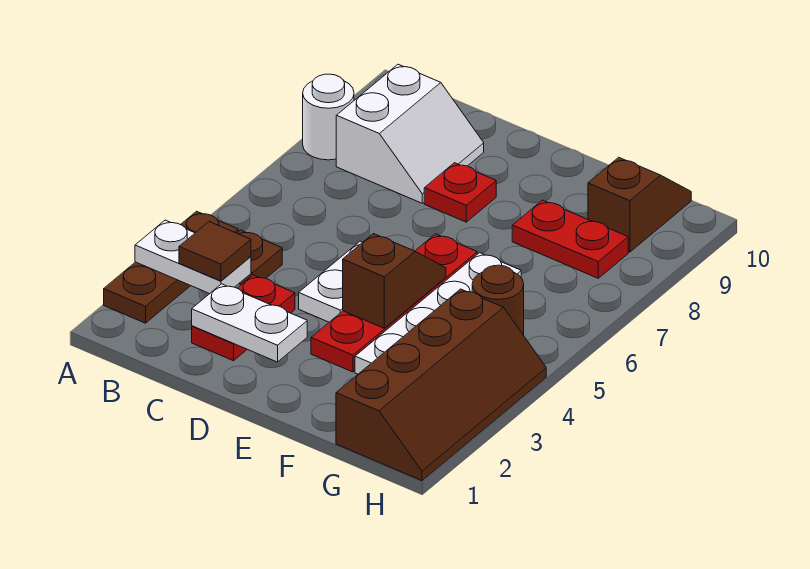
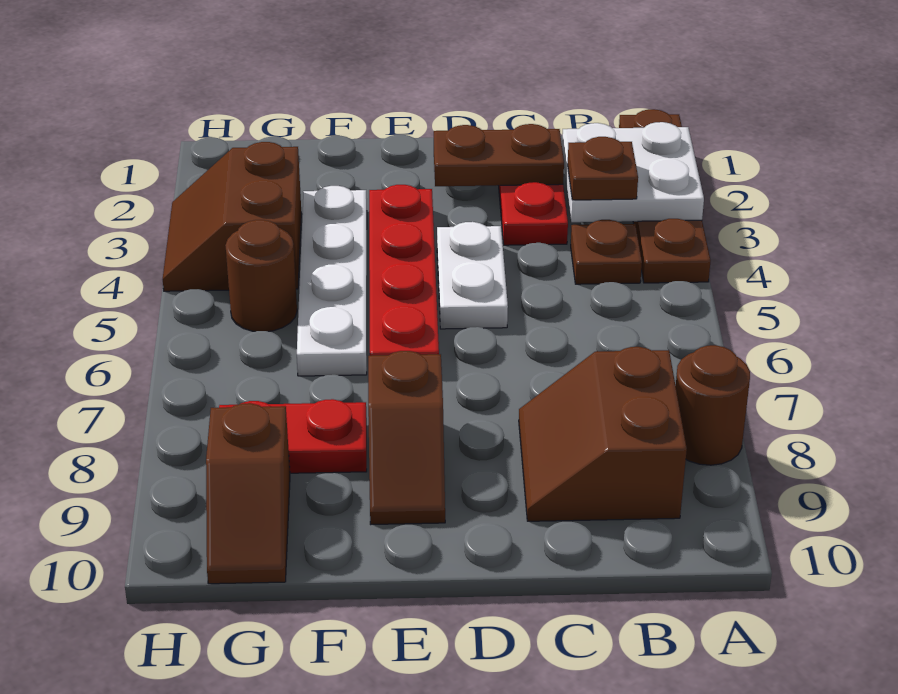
brown plate A2:A4 level 1 -> brown plate A1:A4 level 1
white plate A3:B3 level 2 -> white plate A2:B3 level 2
white round brick A8 level 1 -> brown round brick A8 level 1
brown tile B3 level 3 -> brown plate B3 level 3
white slope B8:C9 level 1 top B -> brown slope B8:C9 level 1 top B
white plate C2:D2 level 2 -> brown plate C2:D2 level 2
red plate D8 level 1 -> none
brown slope E4:E5 level 2 top 4 -> brown slope E8:E9 level 1 top 8
brown slope G1:H4 level 1 top G -> brown slope G3:H4 level 1 top G

